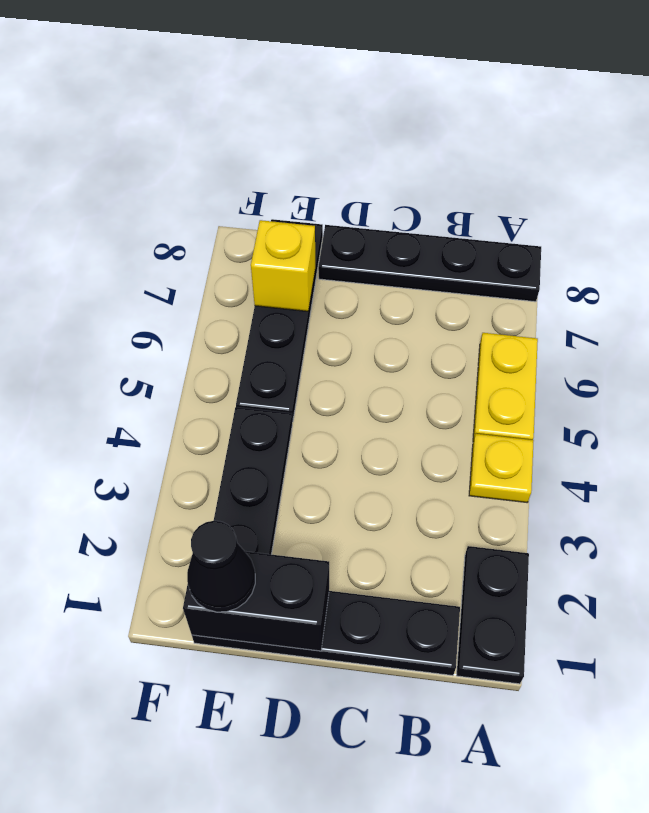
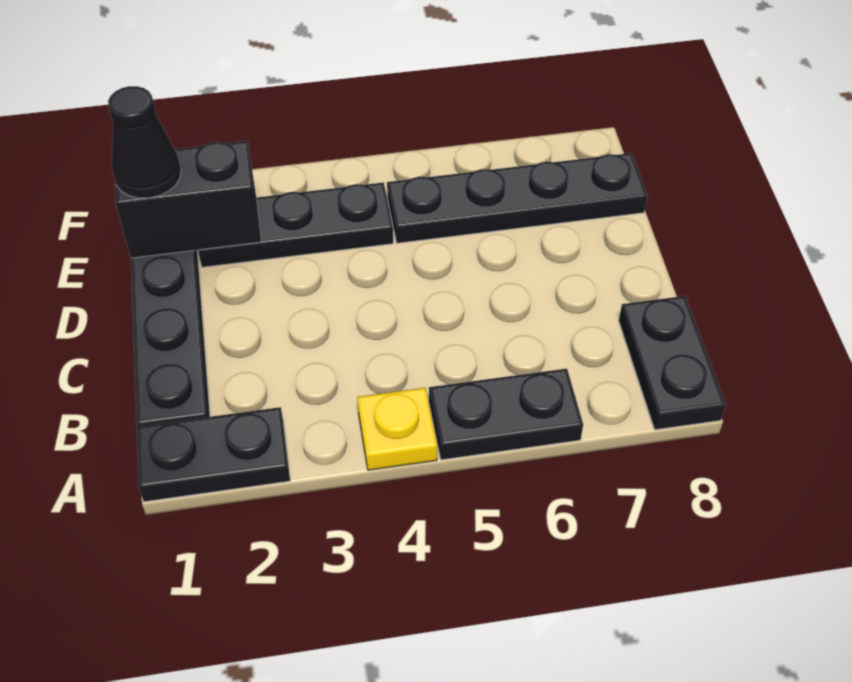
yellow plate A5:A6 level 1 -> black plate A5:A6 level 1
black plate A8:D8 level 1 -> black plate A8:B8 level 1
black brick D1:E1 level 2 -> black brick E1:E2 level 2
yellow brick E7 level 2 -> none

